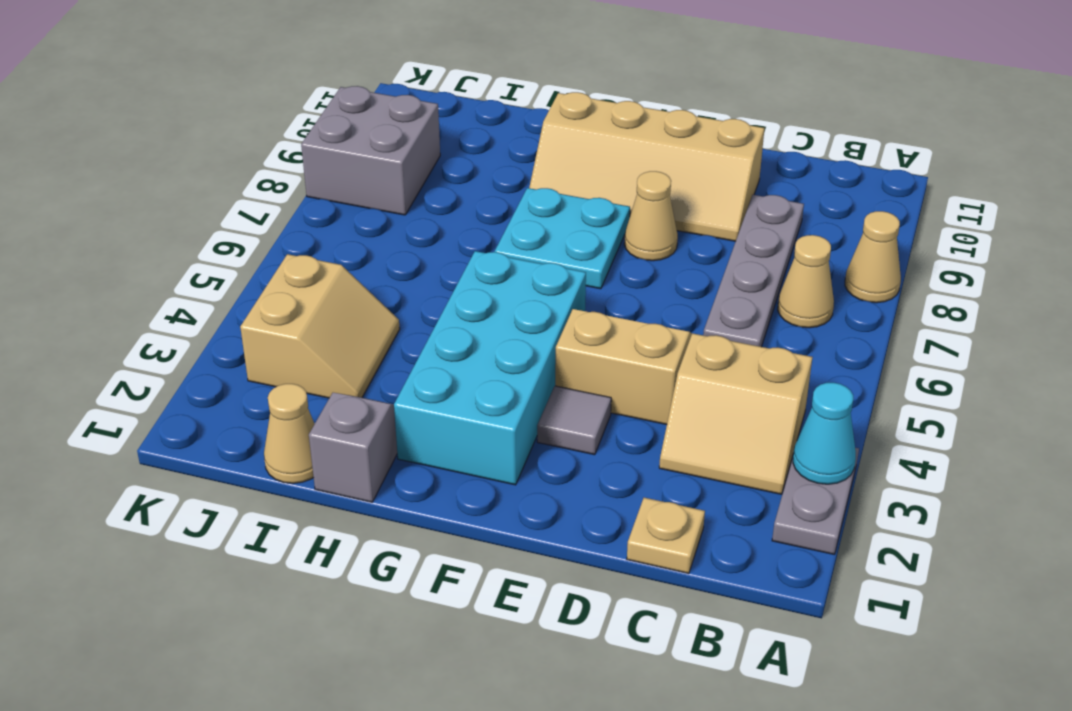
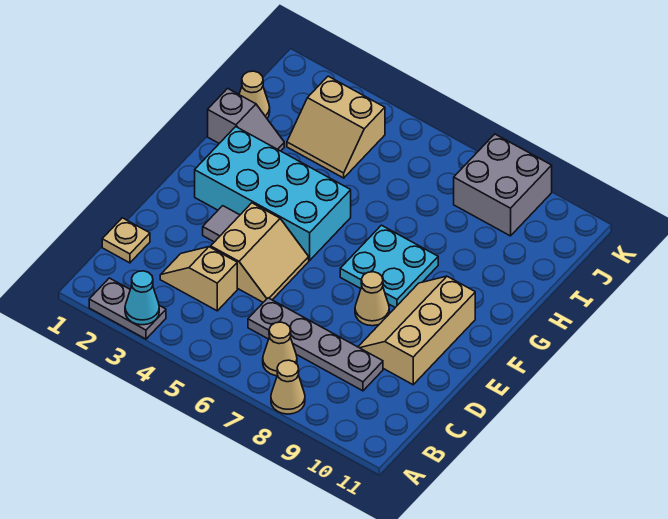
tan slope B3:C4 level 1 top 4 -> tan slope C3:C4 level 1 top 4
tan slope D9:G10 level 1 top 10 -> tan slope D9:F10 level 1 top 10

